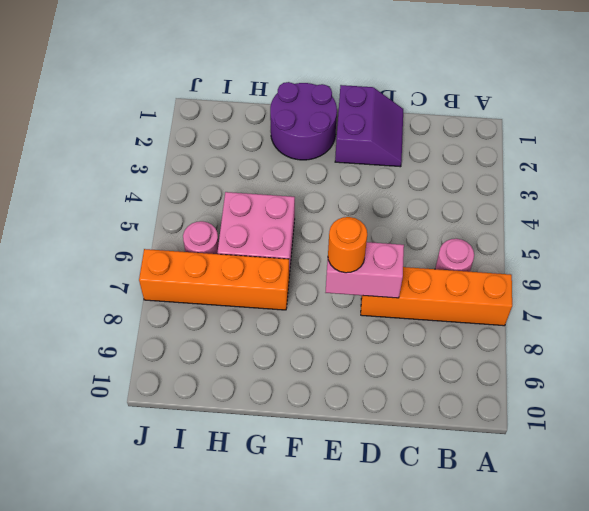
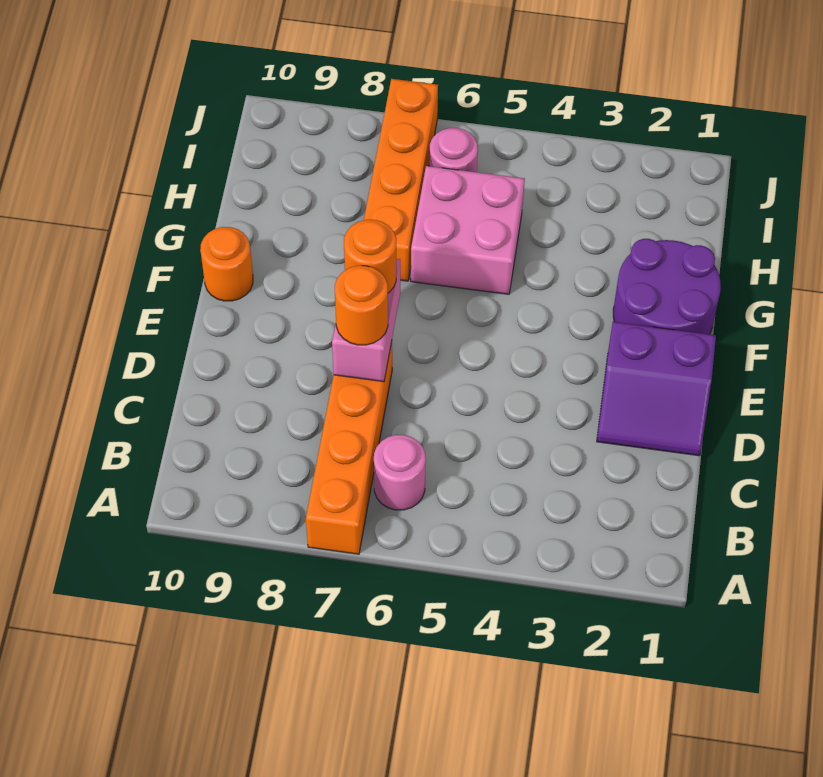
none -> orange round brick D7 level 3
none -> orange round brick F10 level 1

